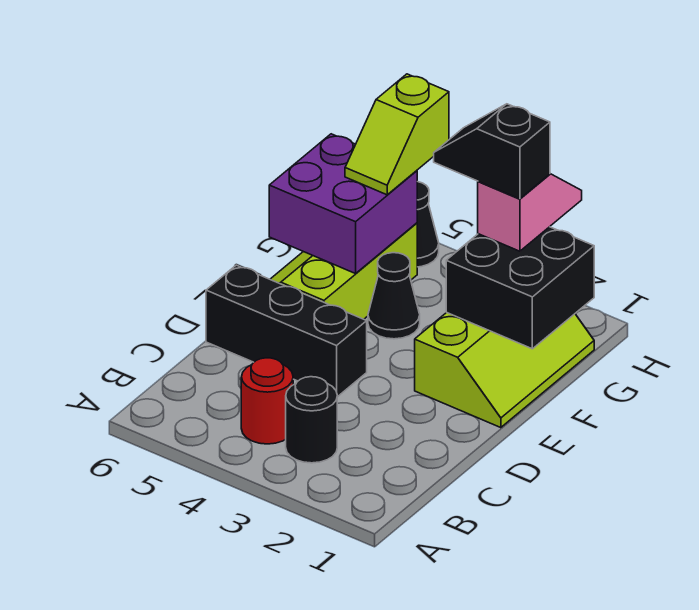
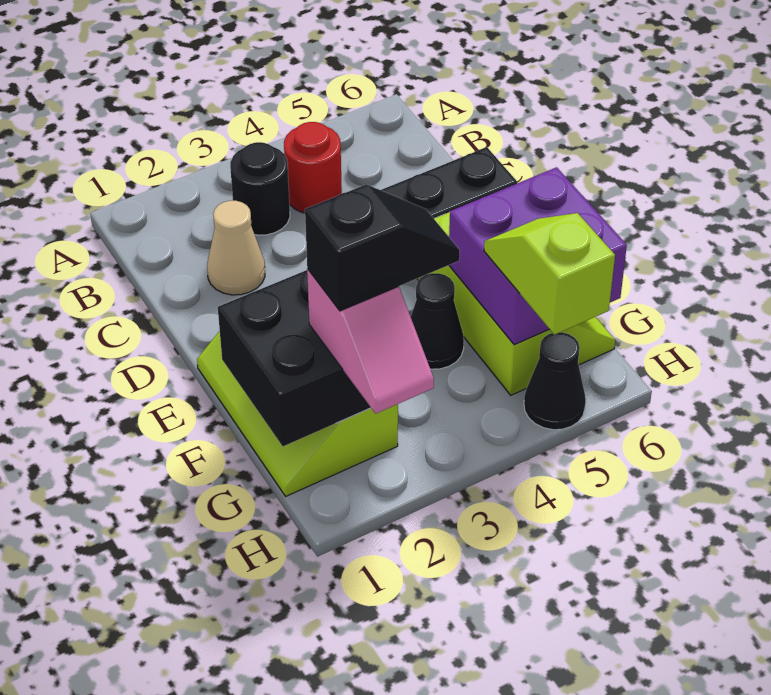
none -> tan cone C2 level 1

